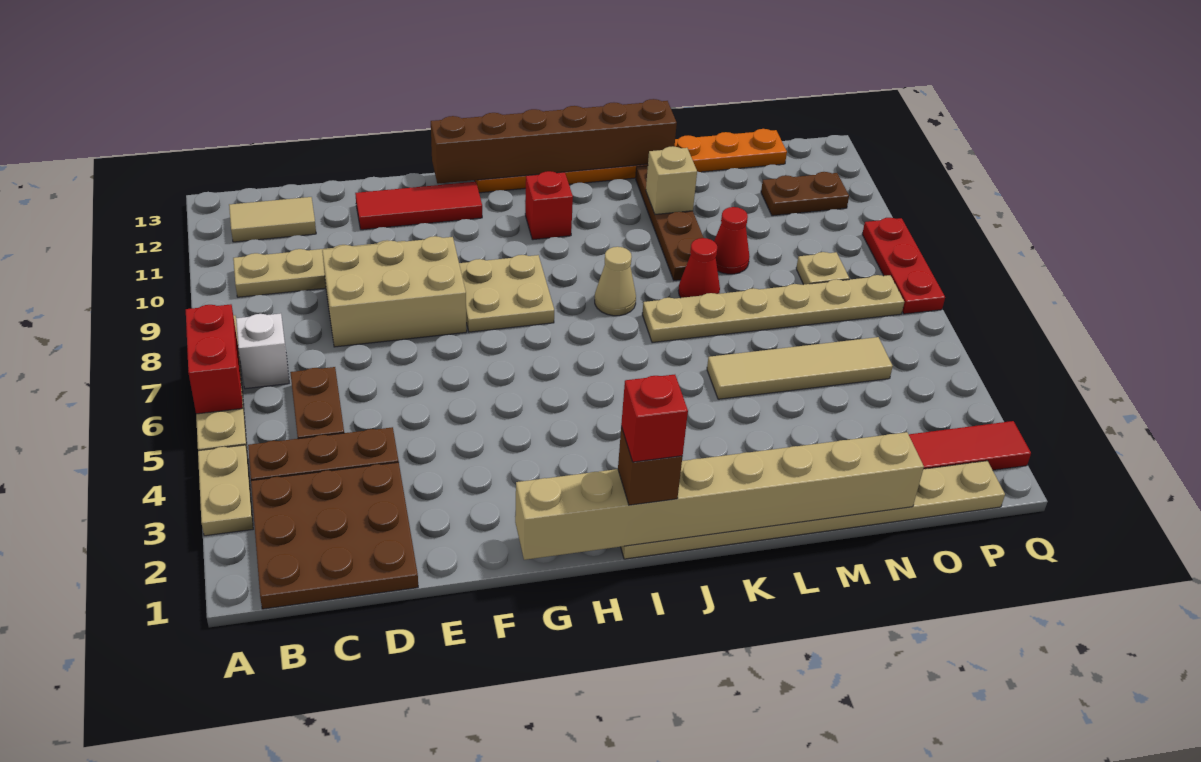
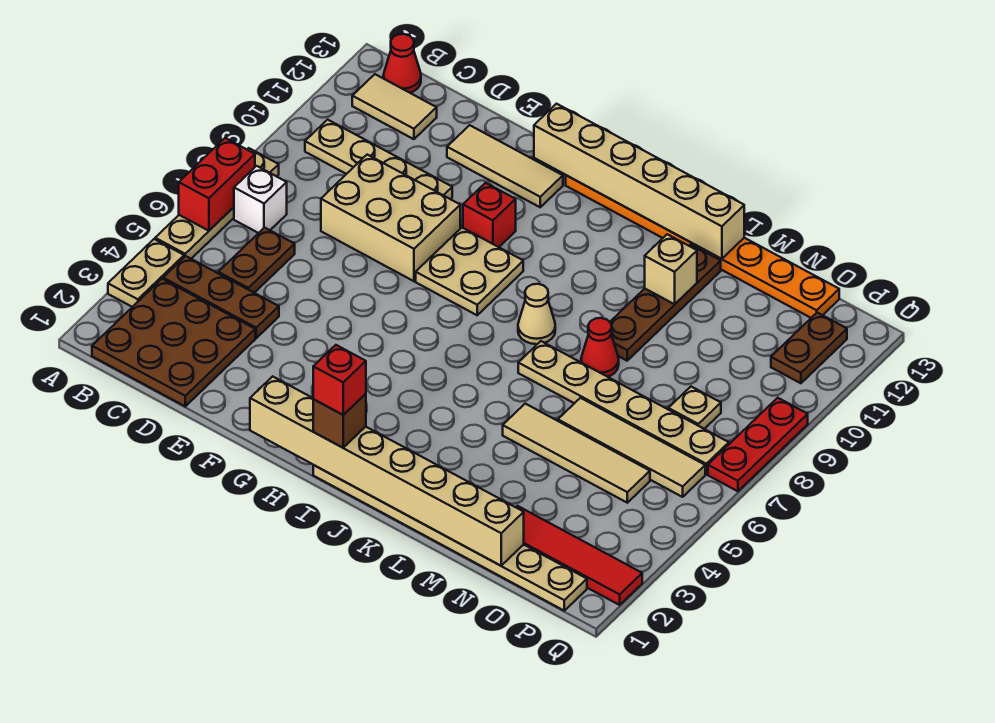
red tile E12:G12 level 1 -> tan tile E12:G12 level 1
brown brick G13:L13 level 2 -> tan brick G13:L13 level 2
red brick I11 level 1 -> red brick G10 level 1
none -> tan tile M6:P6 level 1
red cone M9 level 1 -> red cone B13 level 1
brown plate O11:P11 level 1 -> brown plate P11:P12 level 1

